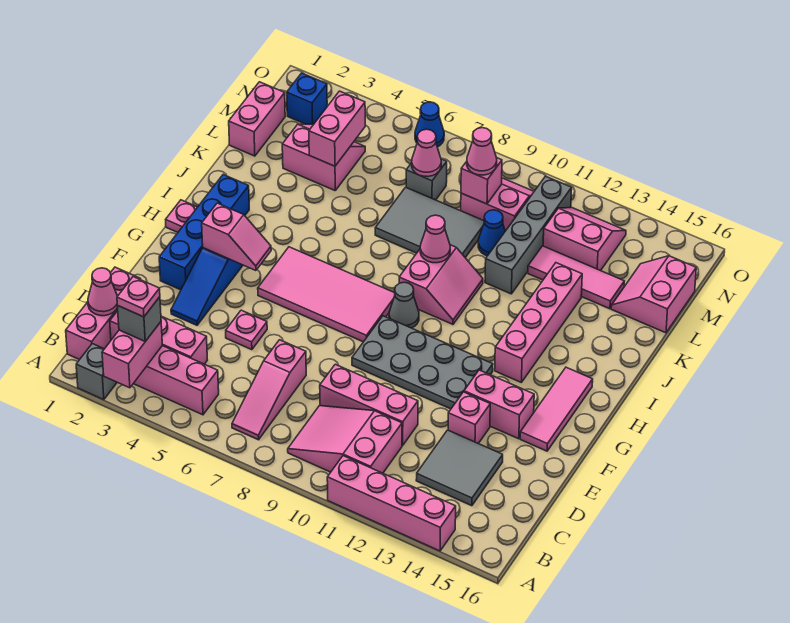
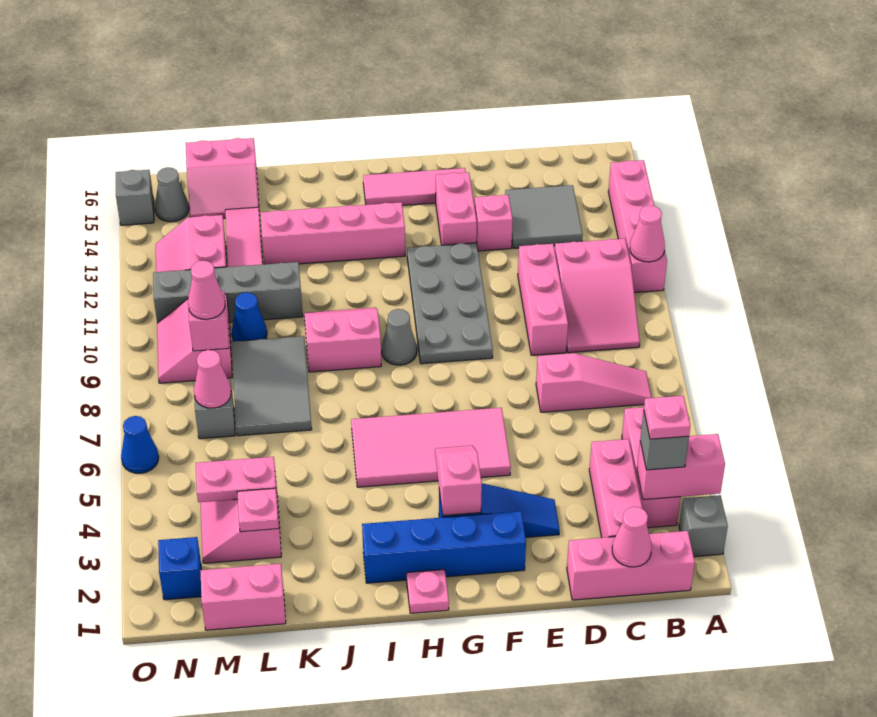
pink plate E5 level 1 -> pink plate L3 level 2
pink tile G5:H8 level 1 -> pink tile F5:I6 level 1
pink cone J9 level 2 -> pink cone A11 level 2
pink brick L4:M4 level 2 -> pink plate L4:M4 level 2
none -> grey cone N15 level 1
none -> grey brick O15 level 1

